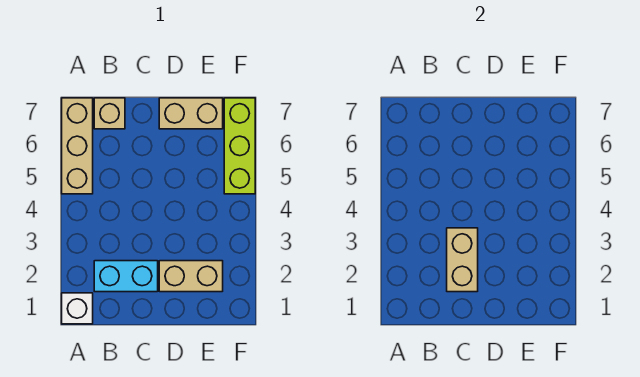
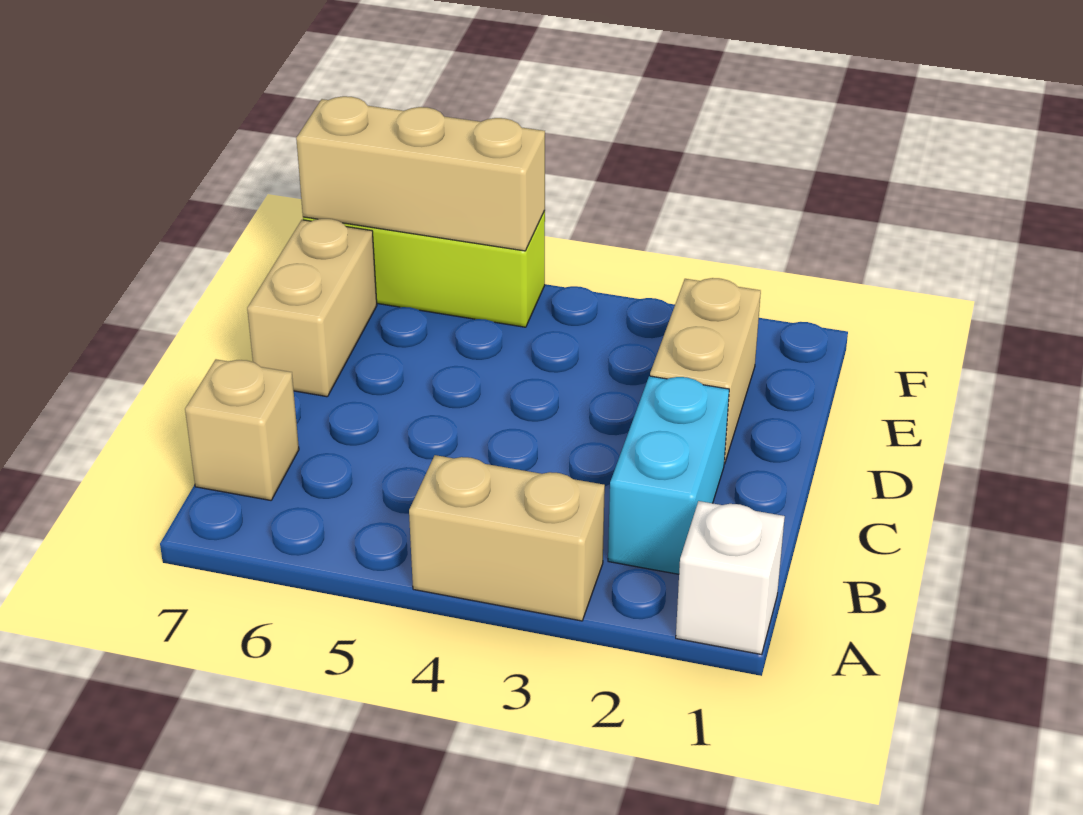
tan brick A5:A7 level 1 -> tan brick F5:F7 level 2
tan brick C2:C3 level 2 -> tan brick A3:A4 level 1

